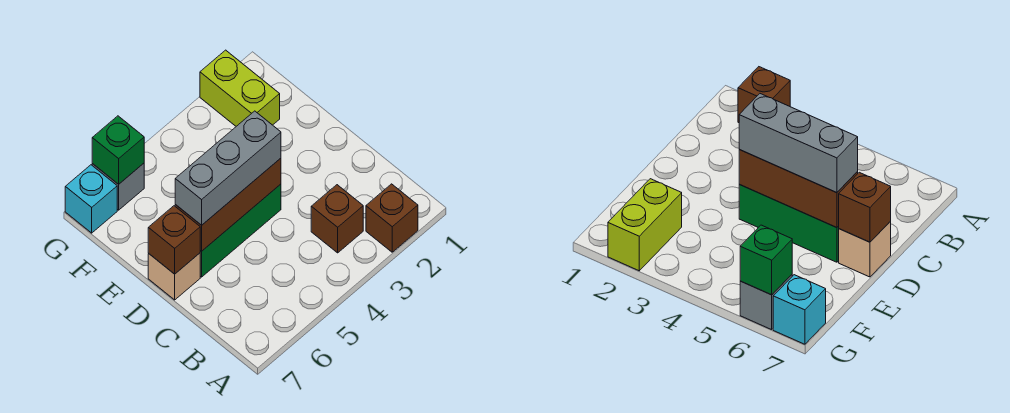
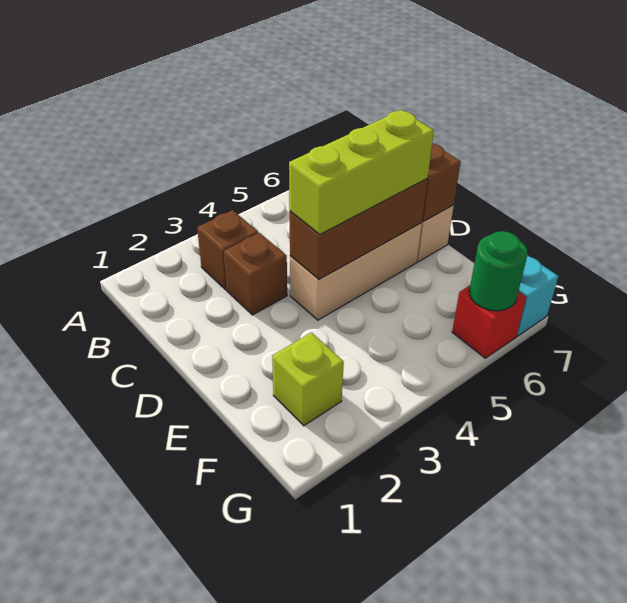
brown brick A2 level 1 -> brown brick C3 level 1
green brick D4:D6 level 1 -> tan brick D4:D6 level 1
grey brick D4:D6 level 3 -> lime brick D4:D6 level 3
lime brick F2:G2 level 1 -> lime brick F2 level 1
grey brick G6 level 1 -> red brick G6 level 1
green brick G6 level 2 -> green round brick G6 level 2

